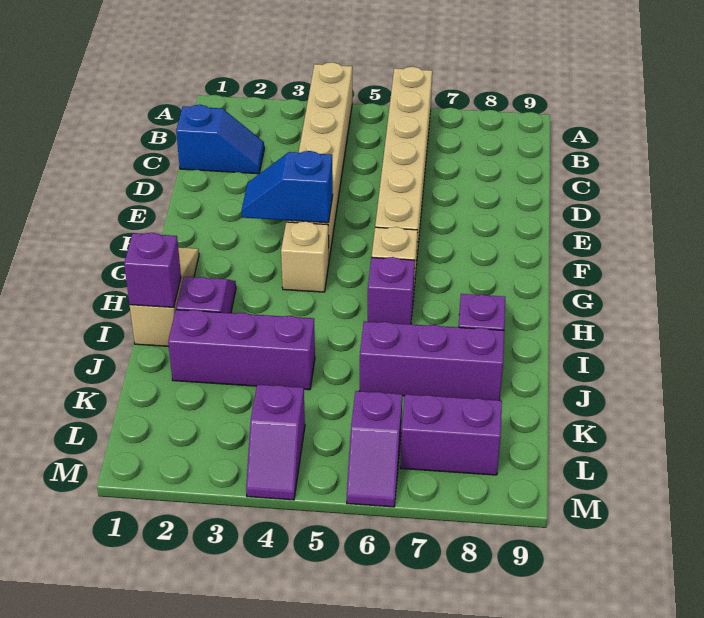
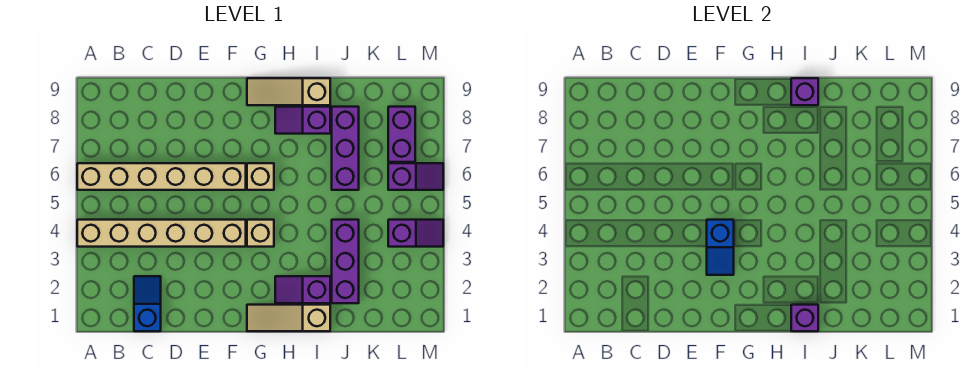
none -> tan slope G9:I9 level 1 top I
purple brick H6 level 1 -> purple brick I9 level 2

